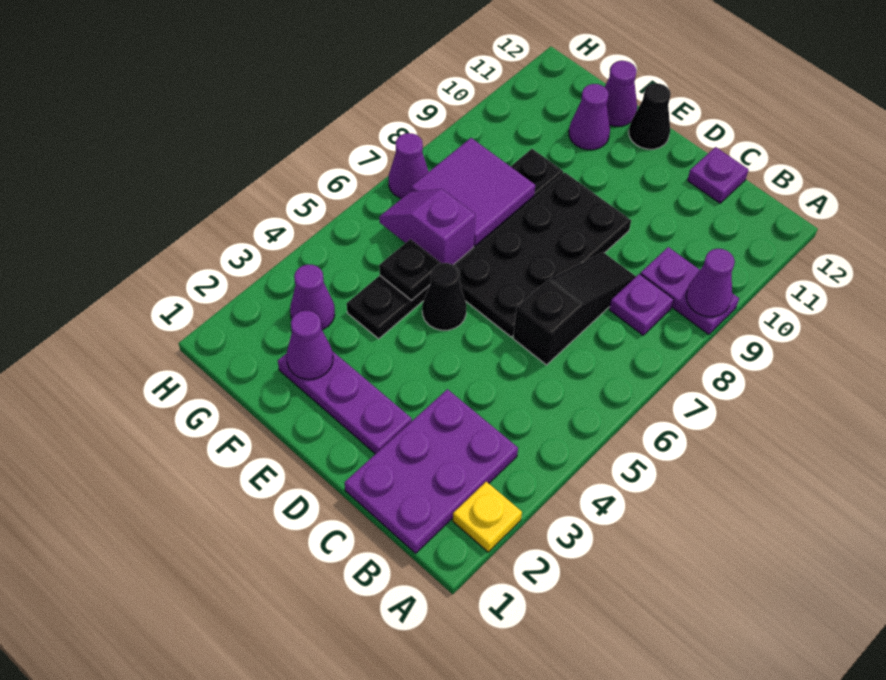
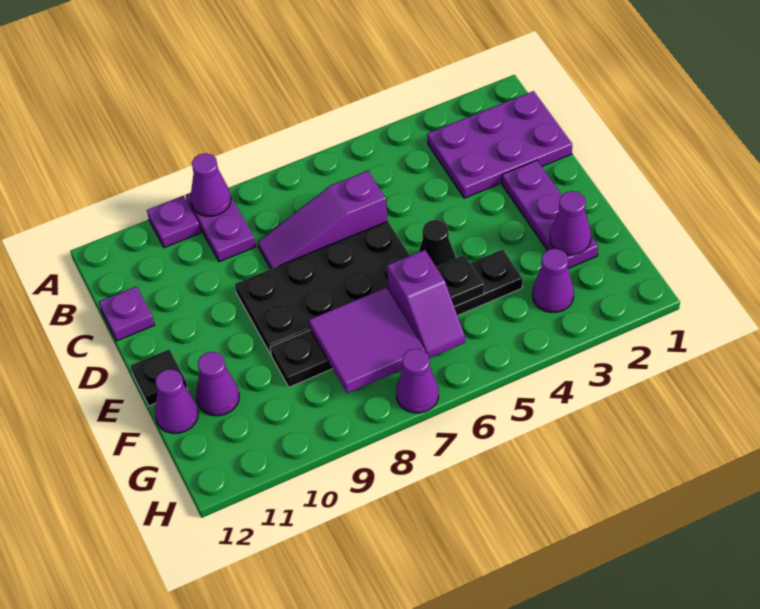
yellow plate A2 level 1 -> none
purple plate B8 level 1 -> purple plate A10 level 1
black slope C6:C8 level 1 top 6 -> purple slope C6:C8 level 1 top 6
black cone E12 level 1 -> black plate E12 level 1

